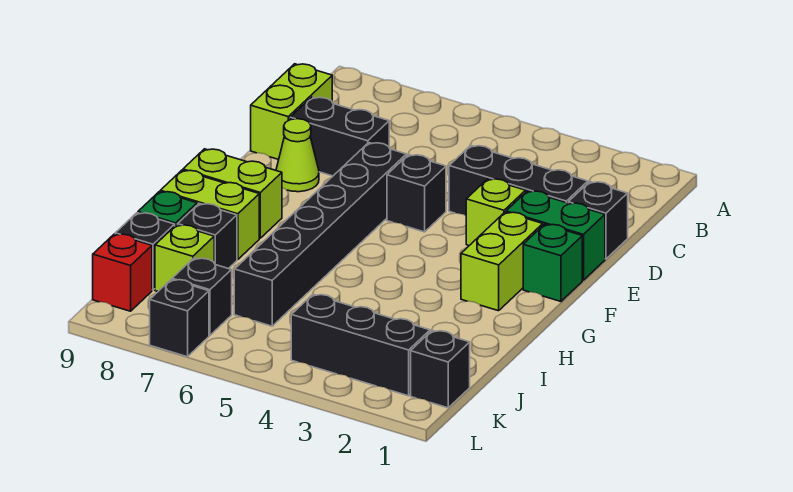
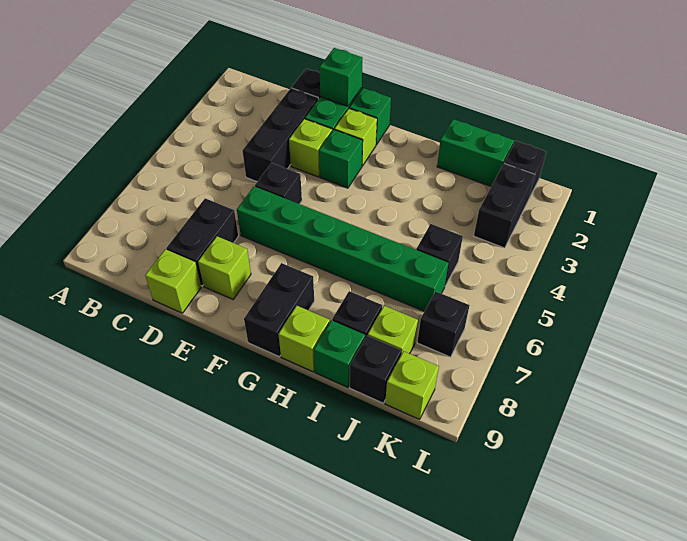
lime brick C9:D9 level 1 -> lime brick D9 level 1
none -> green brick E1 level 2
black brick E6:J6 level 1 -> green brick E6:J6 level 1
lime cone E8 level 1 -> lime brick E8 level 1
lime brick F2:G2 level 1 -> lime brick F2 level 1
none -> green brick F3 level 1
lime brick G8:G9 level 1 -> black brick G8:G9 level 1
lime brick H8:H9 level 1 -> lime brick H9 level 1
none -> green brick I1:J1 level 1
black brick K2:K4 level 1 -> black brick K2:K3 level 1
red brick K9 level 1 -> lime brick K9 level 1
black brick L7 level 1 -> black brick J5 level 1

